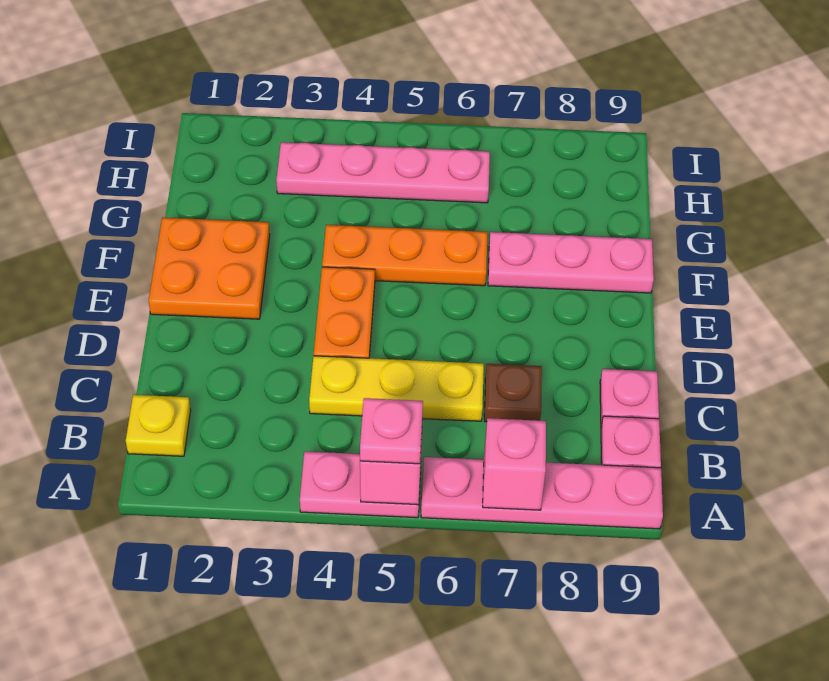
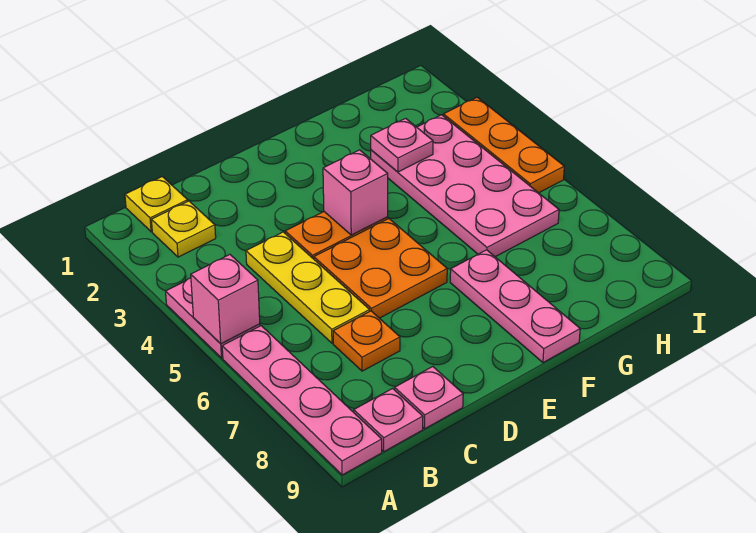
pink plate A5 level 3 -> pink plate G3 level 2
pink brick A7 level 2 -> pink brick E4 level 2
none -> yellow plate B2 level 1
brown plate C7 level 1 -> orange plate C7 level 1
orange plate E1:F2 level 1 -> orange plate D5:E6 level 1
orange plate F4:F6 level 1 -> orange plate I3:I5 level 1
pink plate H3:H6 level 1 -> pink plate G3:H6 level 1

